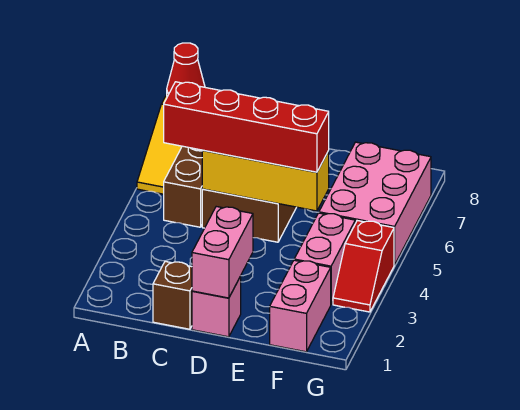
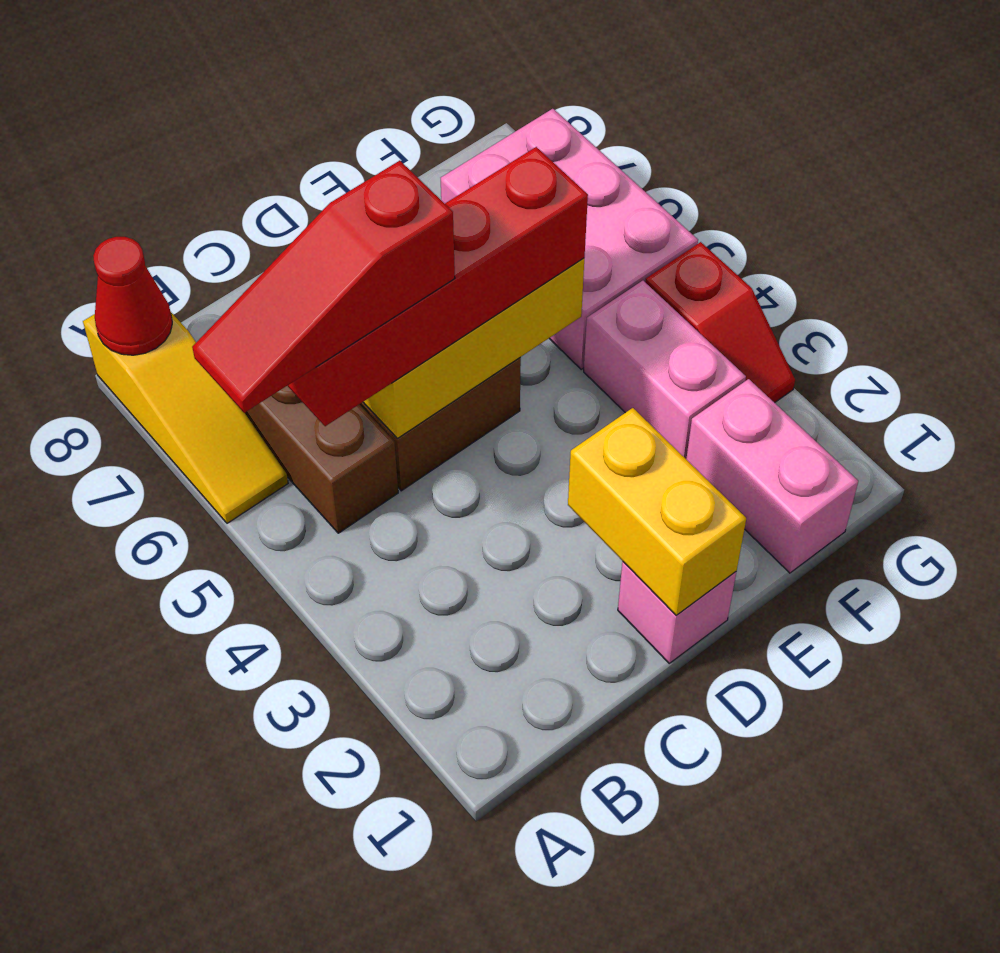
none -> red slope A5:C5 level 4 top C
brown brick C1 level 1 -> none
pink brick D1:D2 level 2 -> yellow brick D1:D2 level 2

